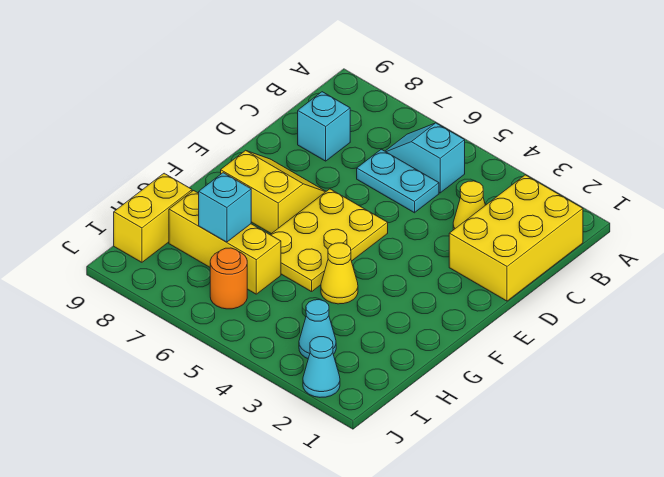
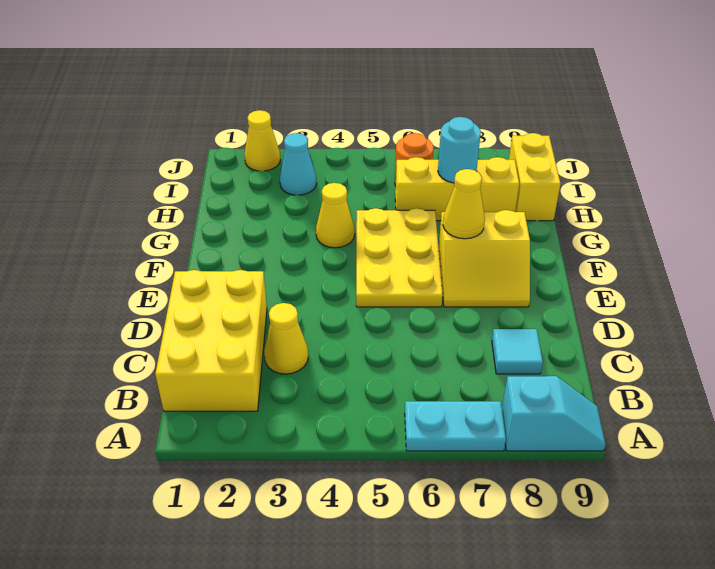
cyan slope B5:B6 level 1 top 5 -> cyan slope A8:A9 level 1 top 8
cyan plate C5:C6 level 1 -> cyan plate A6:A7 level 1
cyan brick C8 level 1 -> cyan tile C8 level 1
none -> yellow cone F7 level 2
cyan brick H7 level 2 -> cyan round brick H7 level 2
cyan cone J2 level 1 -> yellow cone J2 level 1

